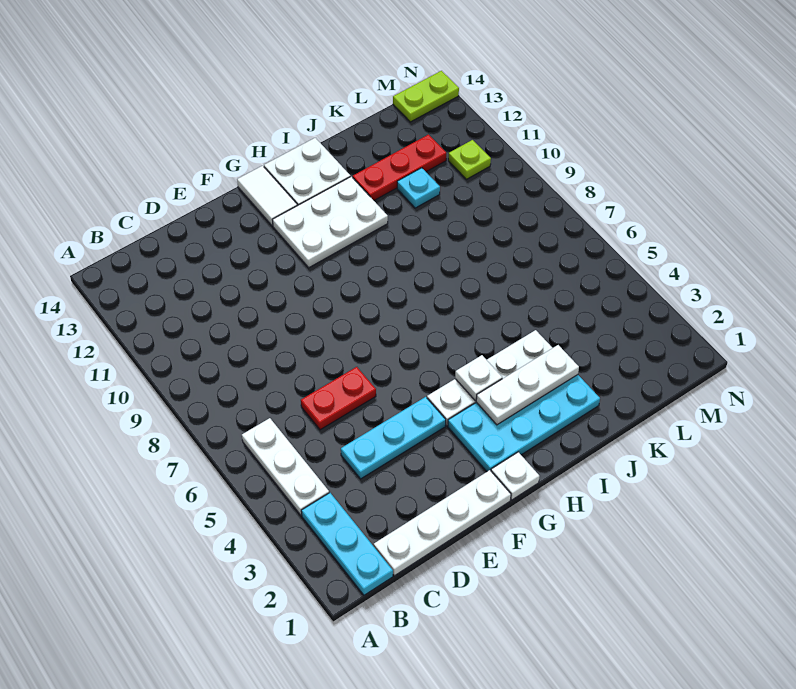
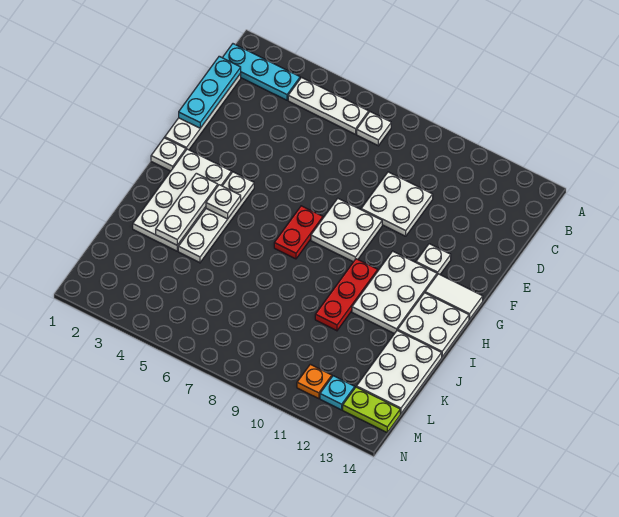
none -> white plate B7 level 1
cyan plate D4:F4 level 1 -> cyan plate C1:E1 level 2
red plate D6:E6 level 1 -> red plate G7:H7 level 1
none -> white plate D9:E10 level 1
none -> white plate F8:G9 level 1
none -> white plate F12 level 1
cyan plate G2:J3 level 1 -> white plate G2:J3 level 1
red plate J12:L12 level 1 -> red plate H10:J10 level 1
none -> white plate J13:L14 level 1
cyan plate K11 level 1 -> cyan plate M12 level 1
lime plate M11 level 1 -> orange plate M11 level 1
lime plate M14:N14 level 1 -> lime plate M13:M14 level 1

